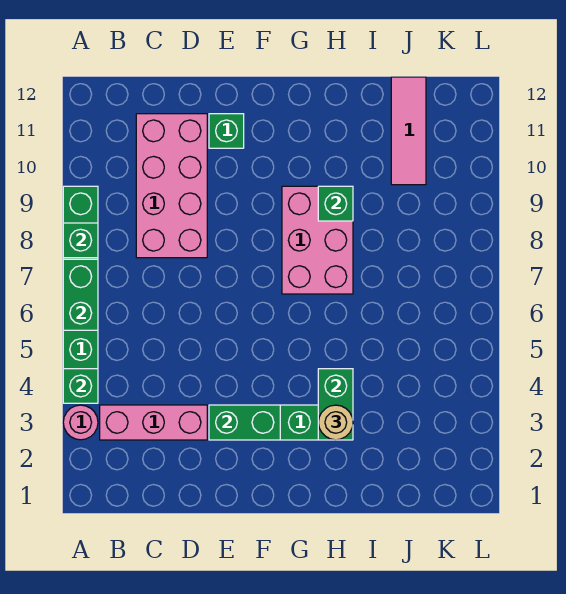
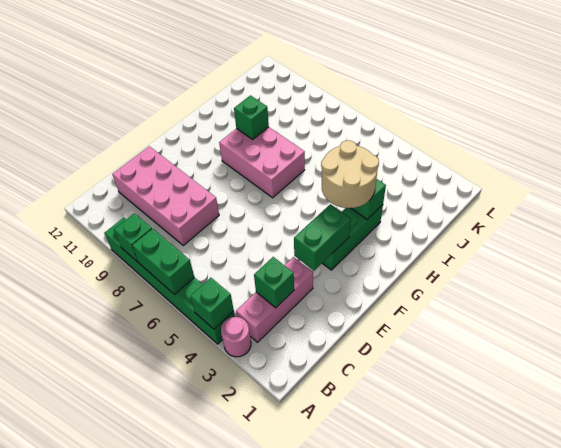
green brick E11 level 1 -> green brick C3 level 2
tan round brick H3 level 3 -> tan round brick G3:H4 level 3
pink tile J10:J12 level 1 -> none

